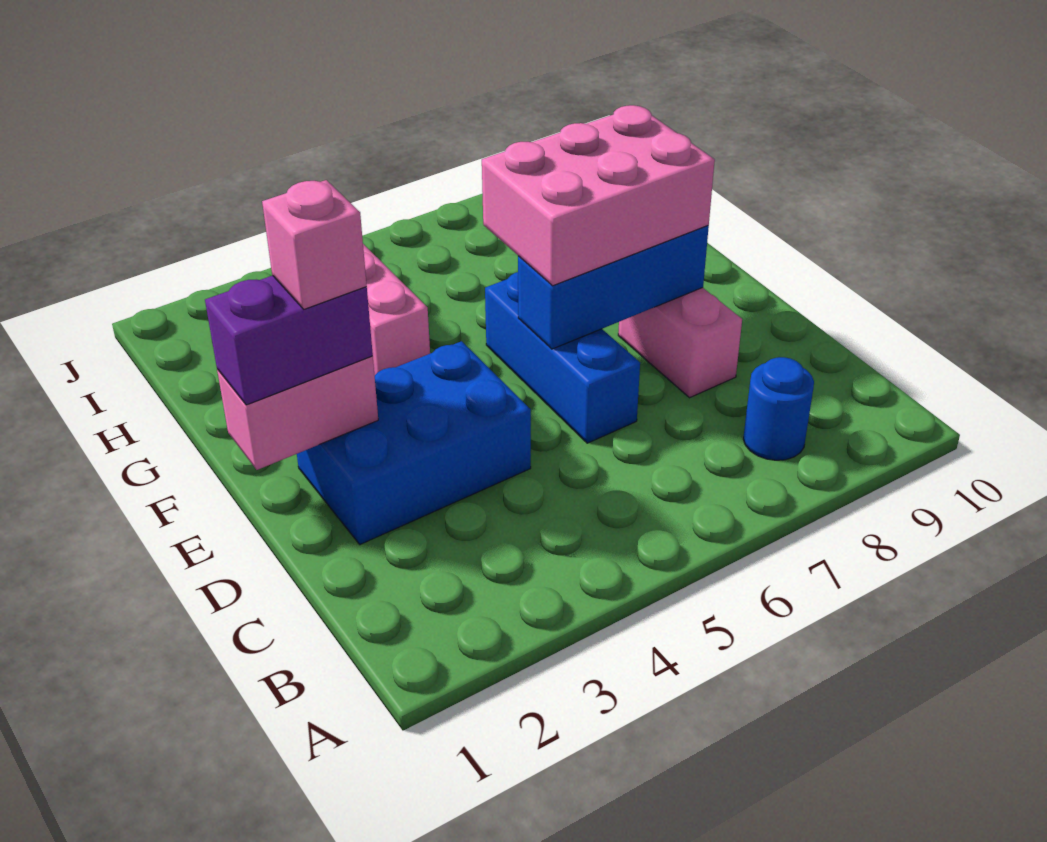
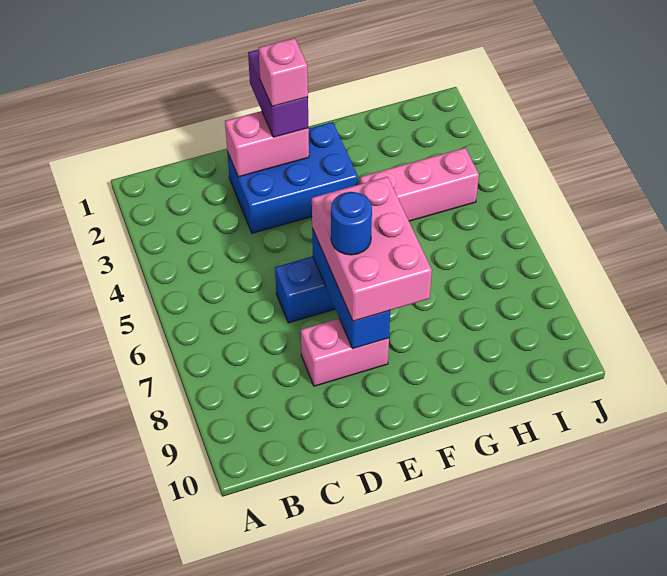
blue round brick B8 level 1 -> blue round brick E7 level 4
blue brick D2:E4 level 1 -> blue brick D2:F3 level 1
pink brick E1:E2 level 2 -> pink brick D2:E2 level 2

